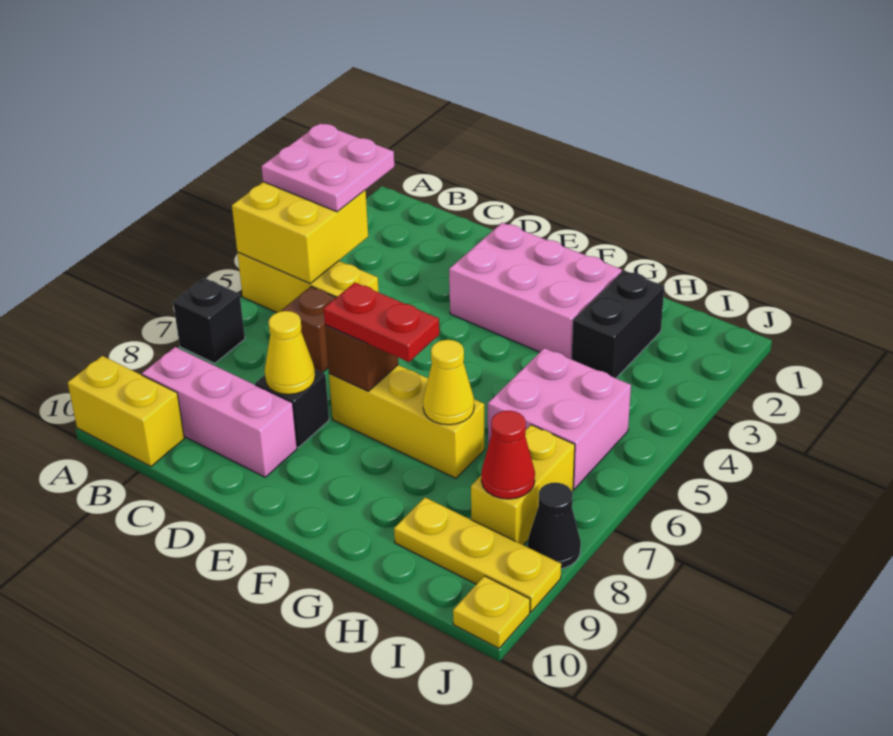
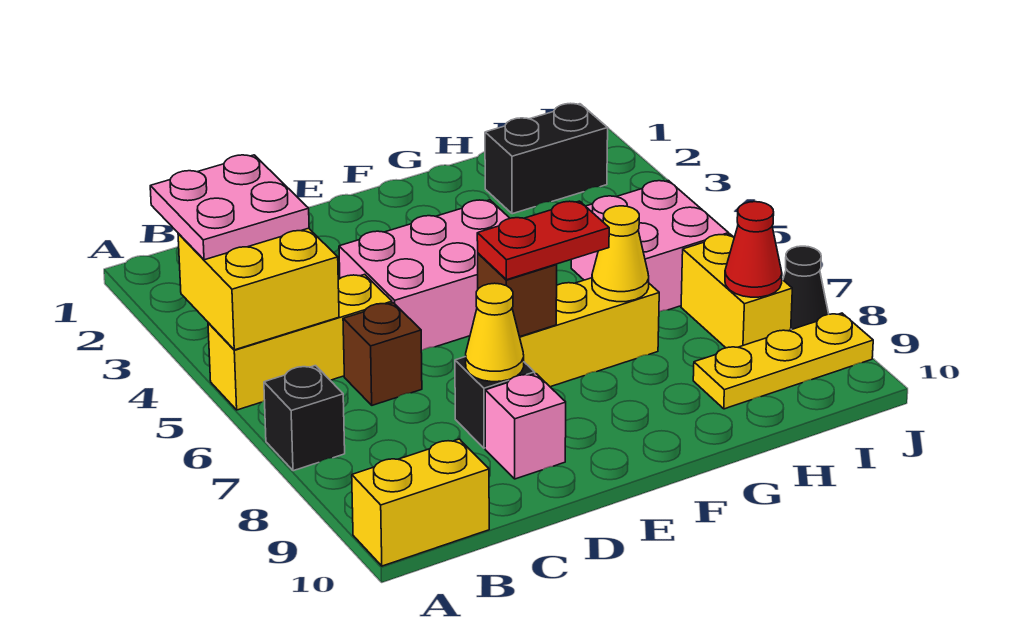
pink brick B9:D9 level 1 -> pink brick D9 level 1
pink brick E2:G3 level 1 -> pink brick D4:F5 level 1
black brick H2:H3 level 1 -> black brick H2:I2 level 1
yellow plate J10 level 1 -> none

